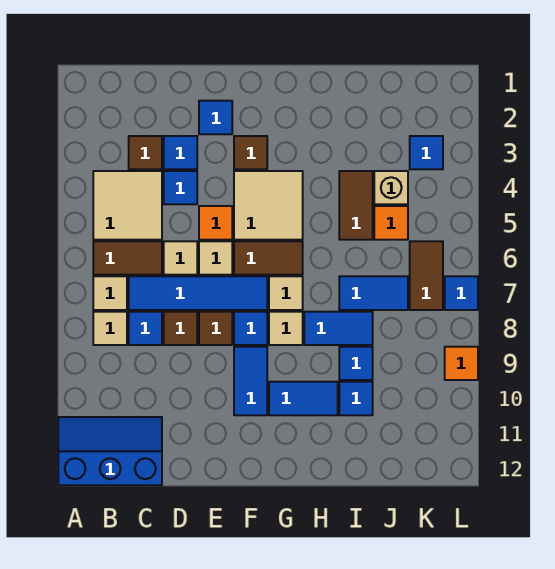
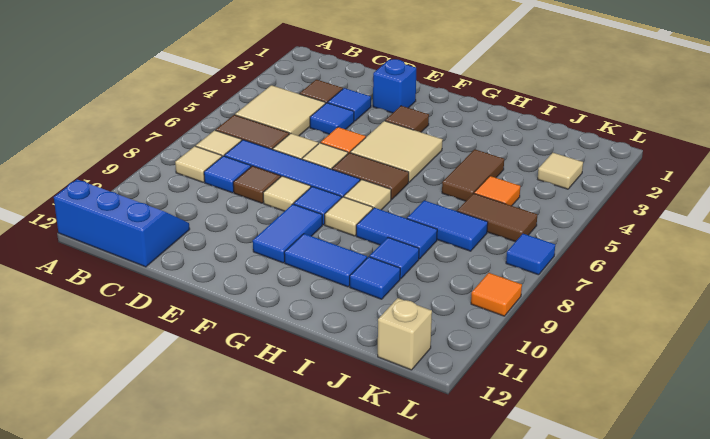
blue tile E2 level 1 -> blue brick E2 level 1
brown tile E8 level 1 -> tan tile E8 level 1
tan brick J4 level 1 -> tan brick K12 level 1
blue tile K3 level 1 -> tan tile K3 level 1
brown tile K6:K7 level 1 -> brown tile J6:K6 level 1

